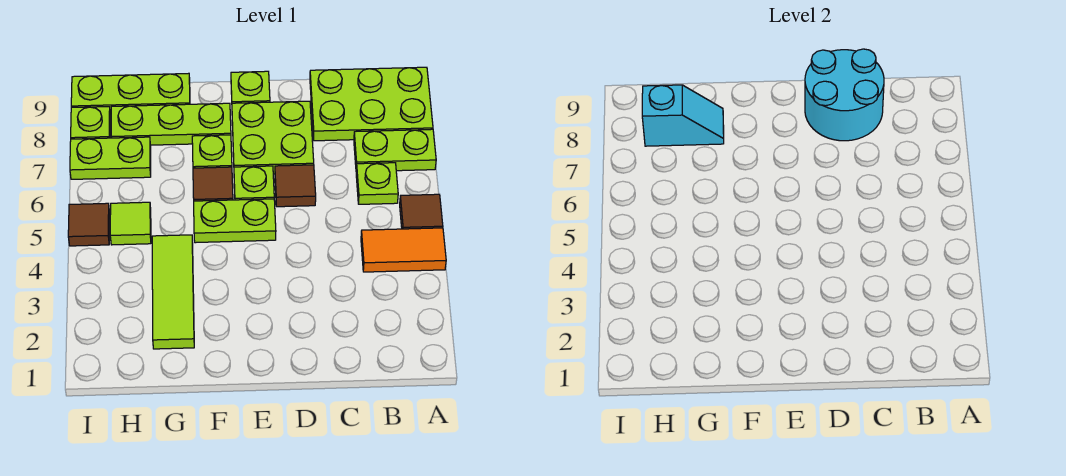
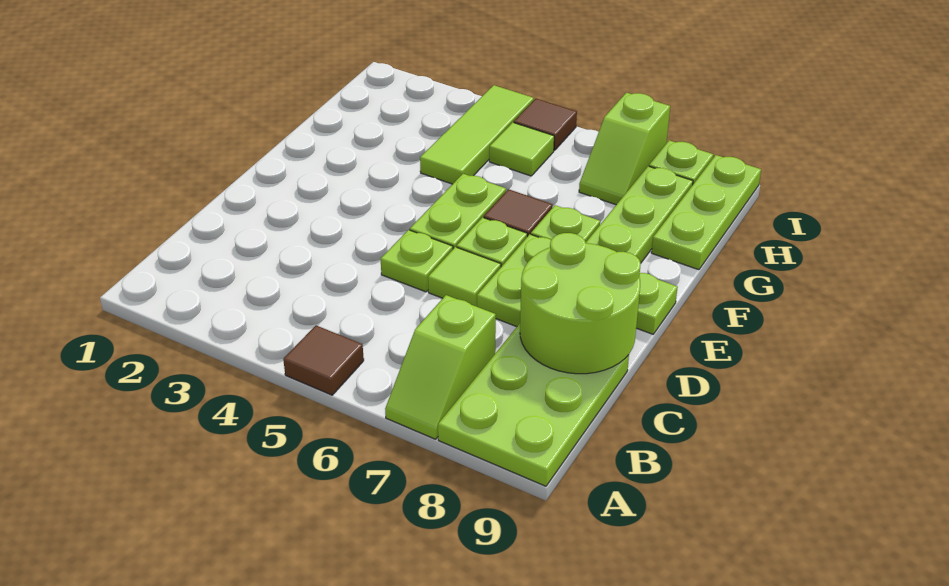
orange tile A4:B4 level 1 -> none
lime plate A7:B7 level 1 -> lime slope A7:B7 level 1 top B
lime plate B6 level 1 -> lime plate D5 level 1
cyan round brick C8:D9 level 2 -> lime round brick C8:D9 level 2
brown tile D6 level 1 -> lime tile D6 level 1
lime tile G2:G4 level 1 -> lime tile G4:I4 level 1
cyan slope G8:H8 level 2 top H -> none
lime plate H7:I7 level 1 -> lime slope H7:I7 level 1 top I

